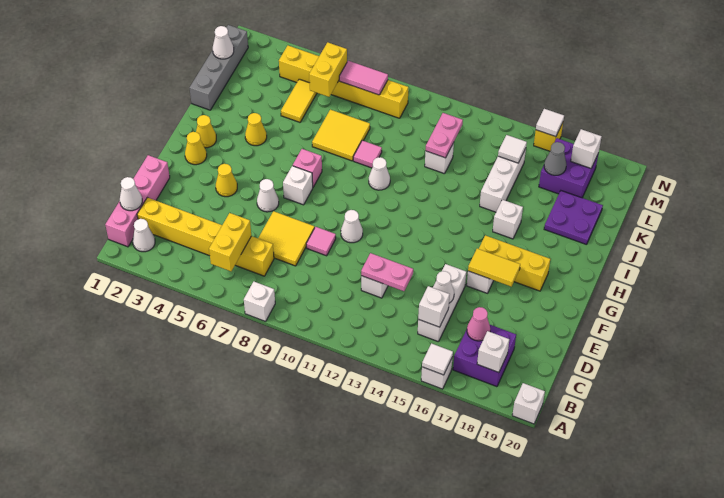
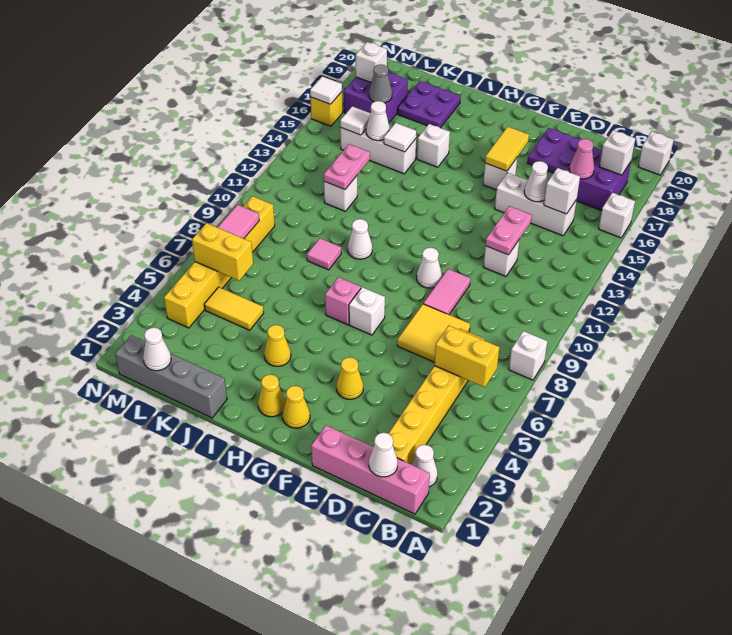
white tile A16 level 2 -> white tile J15 level 2
none -> purple plate D18:E19 level 1
pink tile E9 level 1 -> pink tile E9:E10 level 1
white cone F6 level 1 -> white cone K15 level 2
yellow brick G16:G18 level 1 -> none
yellow tile J7:K8 level 1 -> none
pink plate K12:L12 level 2 -> pink plate K12:K13 level 2

